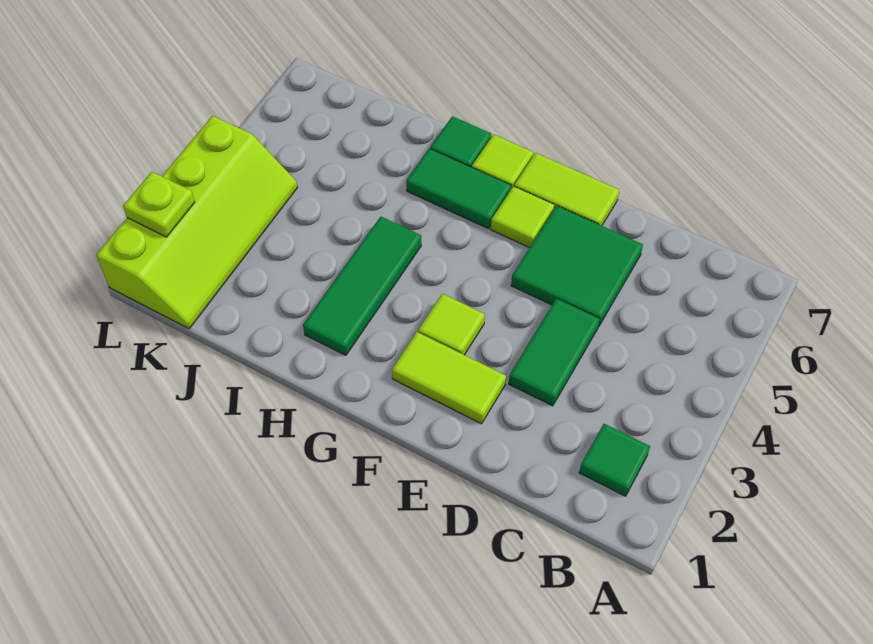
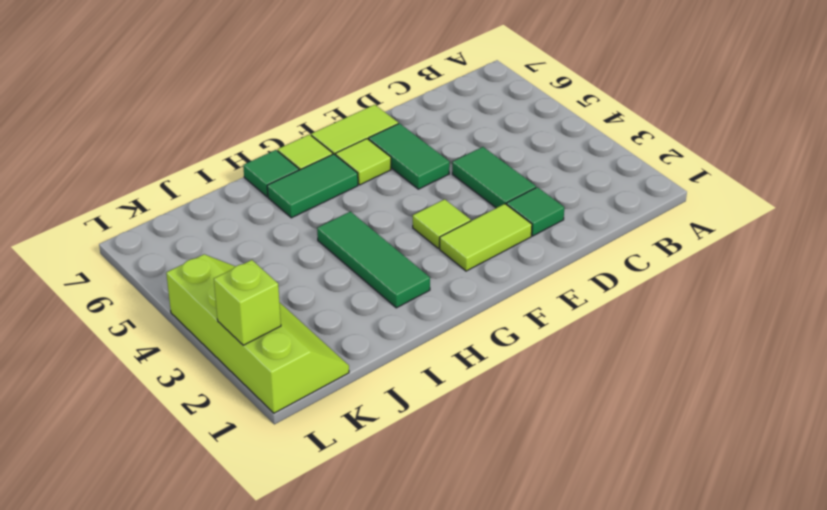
green tile B2 level 1 -> green tile D2 level 1
green tile D5:E6 level 1 -> green tile E5:E6 level 1
lime plate L2 level 2 -> lime brick L2 level 2

